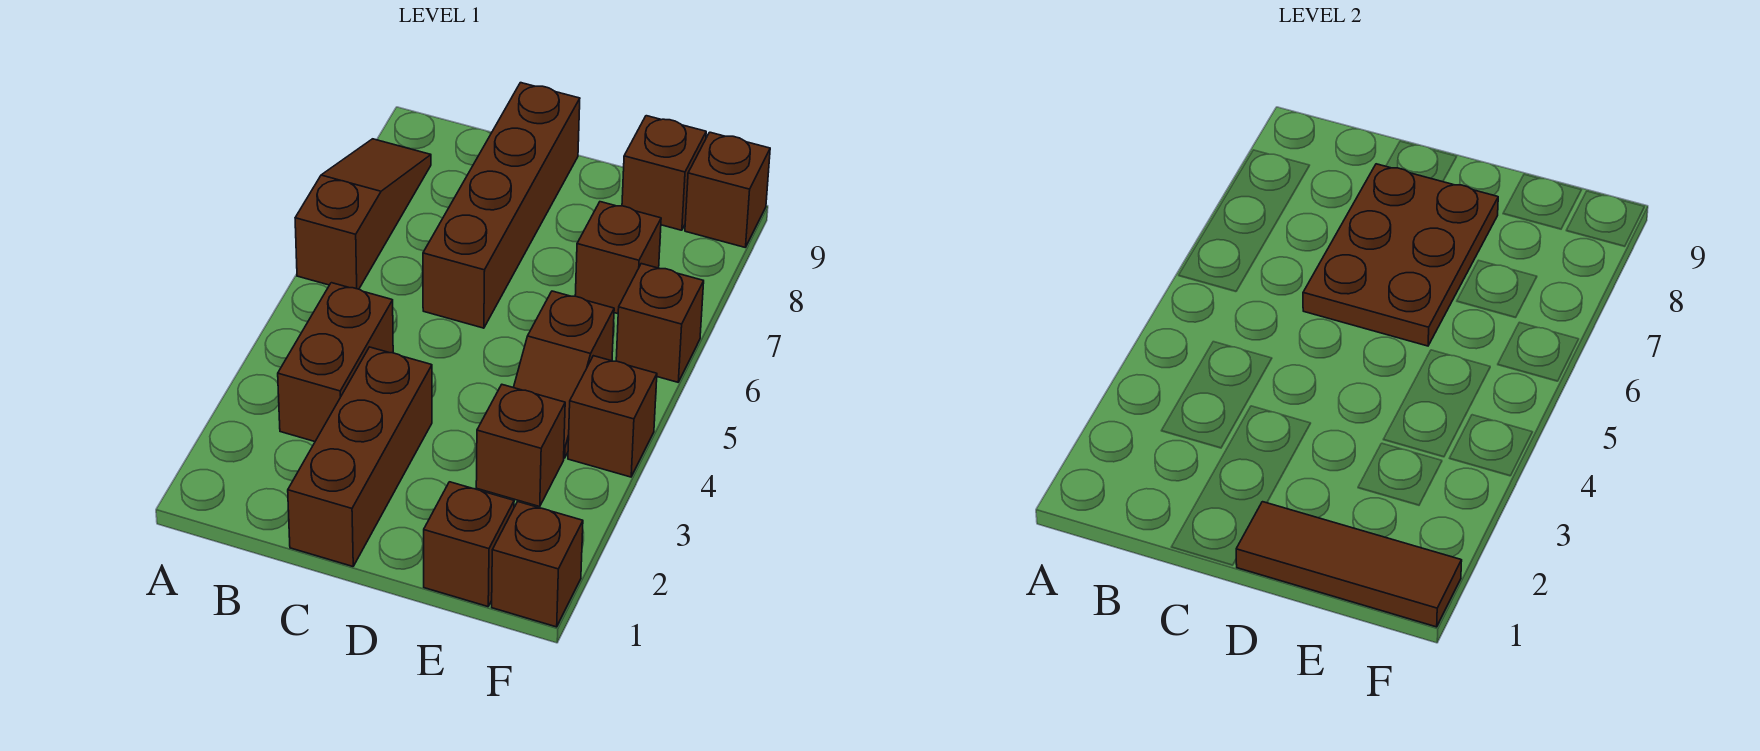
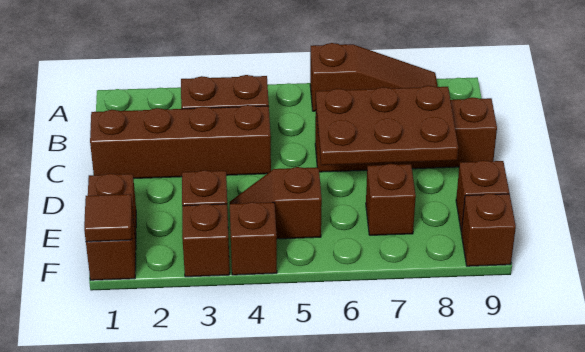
brown brick C1:C3 level 1 -> brown brick C1:C4 level 1
brown tile D1:F1 level 2 -> brown tile F1 level 2
brown brick F6 level 1 -> brown brick F3 level 1

